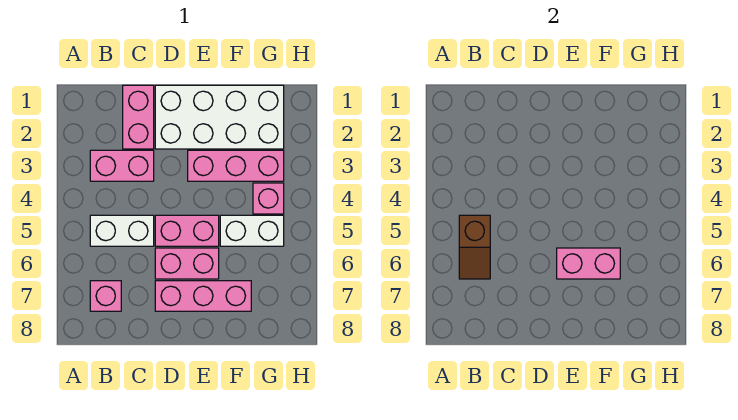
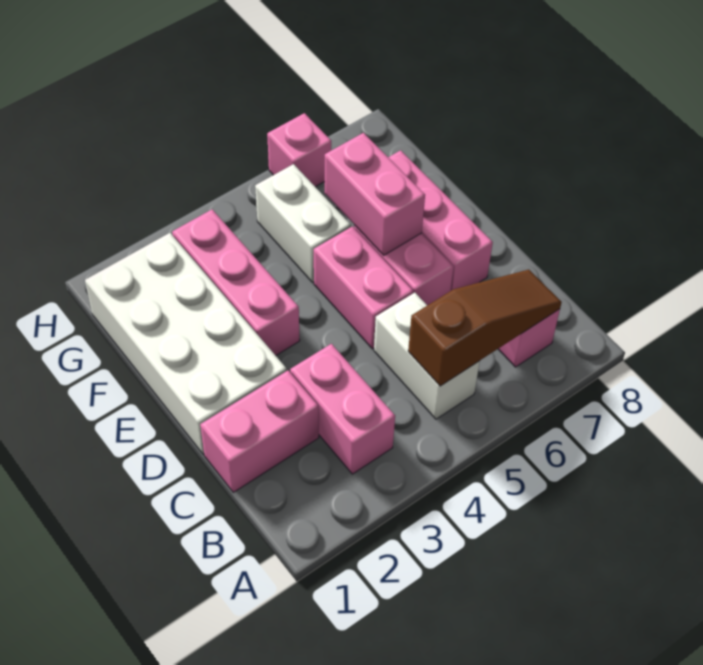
brown slope B5:B6 level 2 top 5 -> brown slope B5:B7 level 2 top 5
pink brick G4 level 1 -> pink brick H6 level 1

